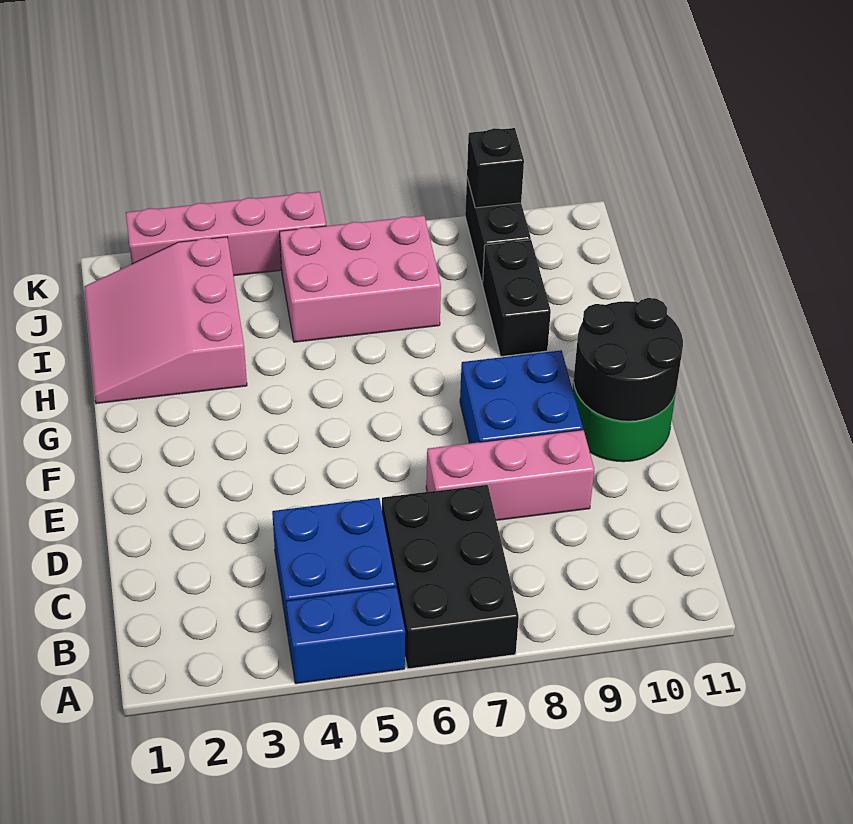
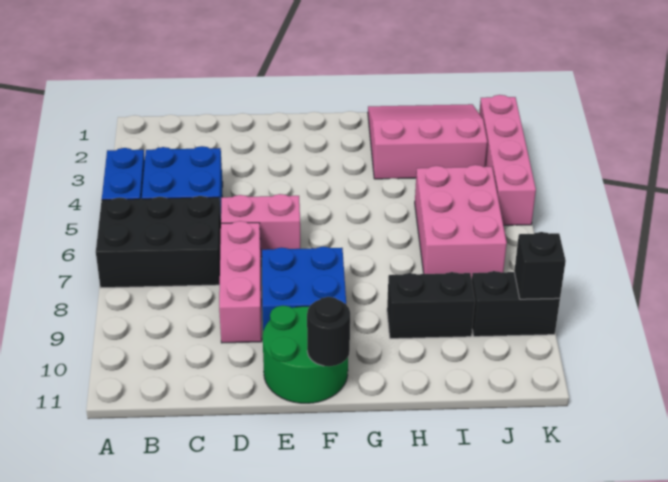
none -> pink brick D6:E6 level 1
black round brick E10:F11 level 2 -> black round brick F11 level 2

